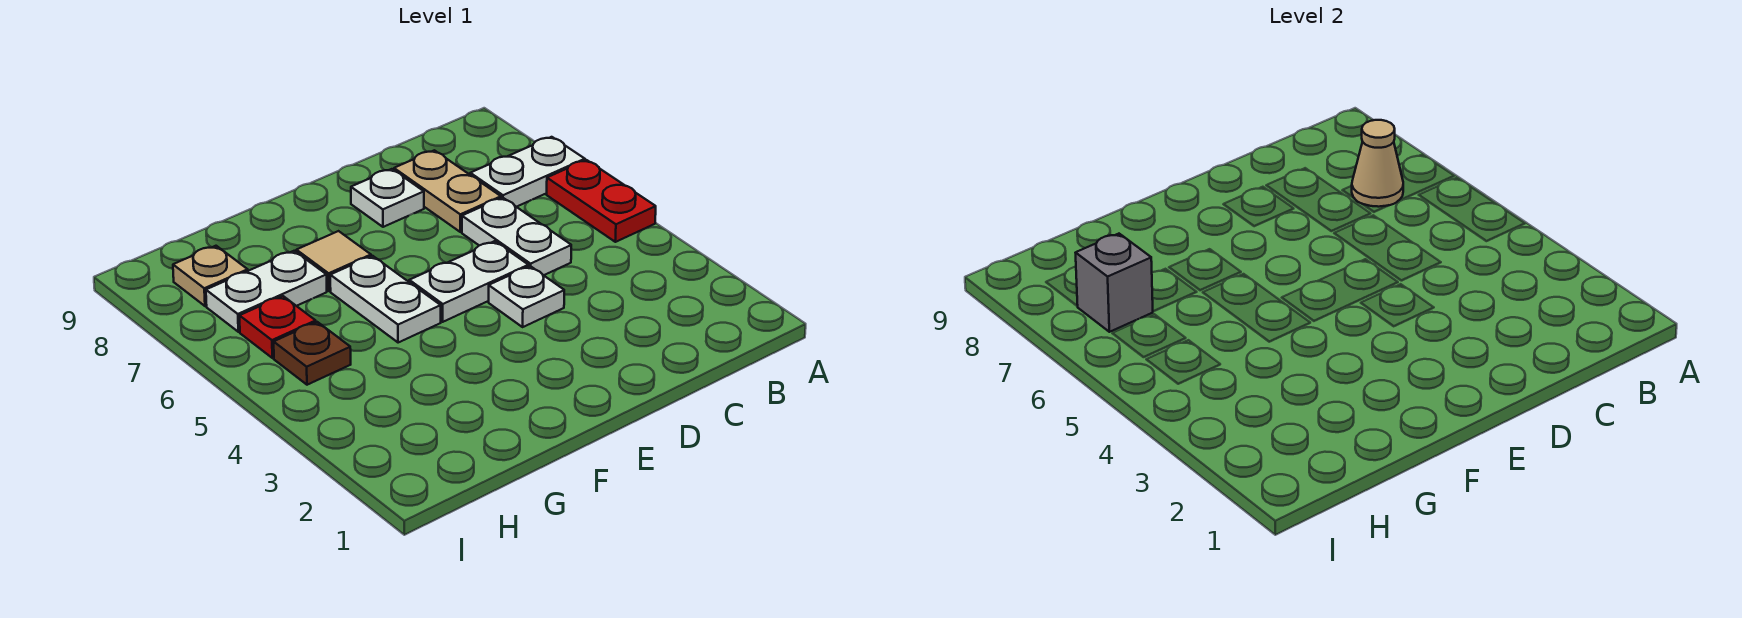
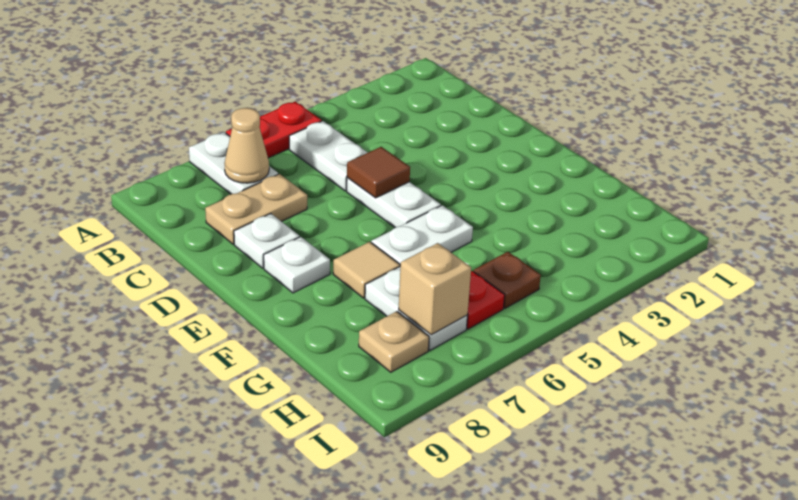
white plate C5:C6 level 1 -> white plate B5:C5 level 1
white plate D4 level 1 -> white plate E8 level 1
none -> brown tile D5 level 2
grey brick H7 level 2 -> tan brick H7 level 2

